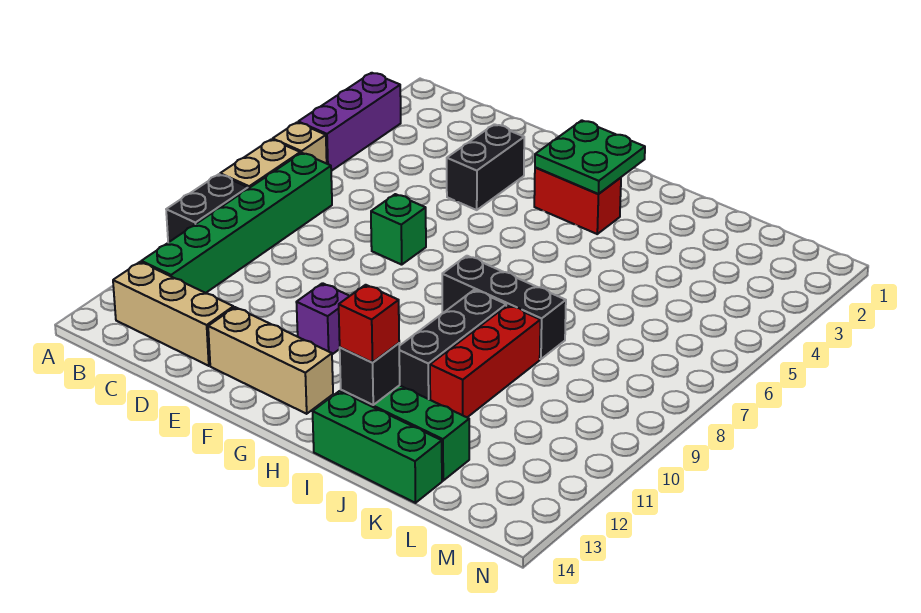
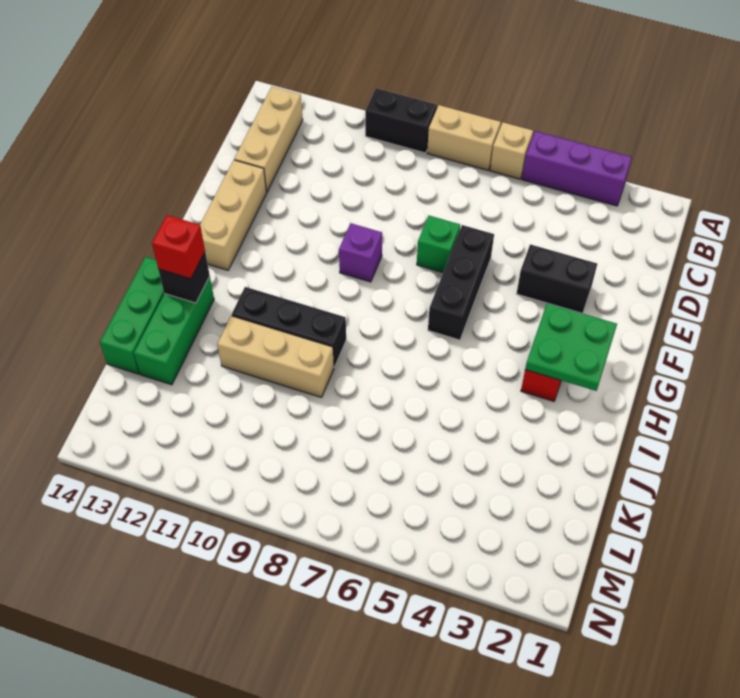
green brick B7:B12 level 1 -> none
purple brick F11 level 1 -> purple brick F9 level 1
black brick H8:J8 level 1 -> black brick E6:G6 level 1
red brick J9:J11 level 1 -> tan brick J9:J11 level 1

